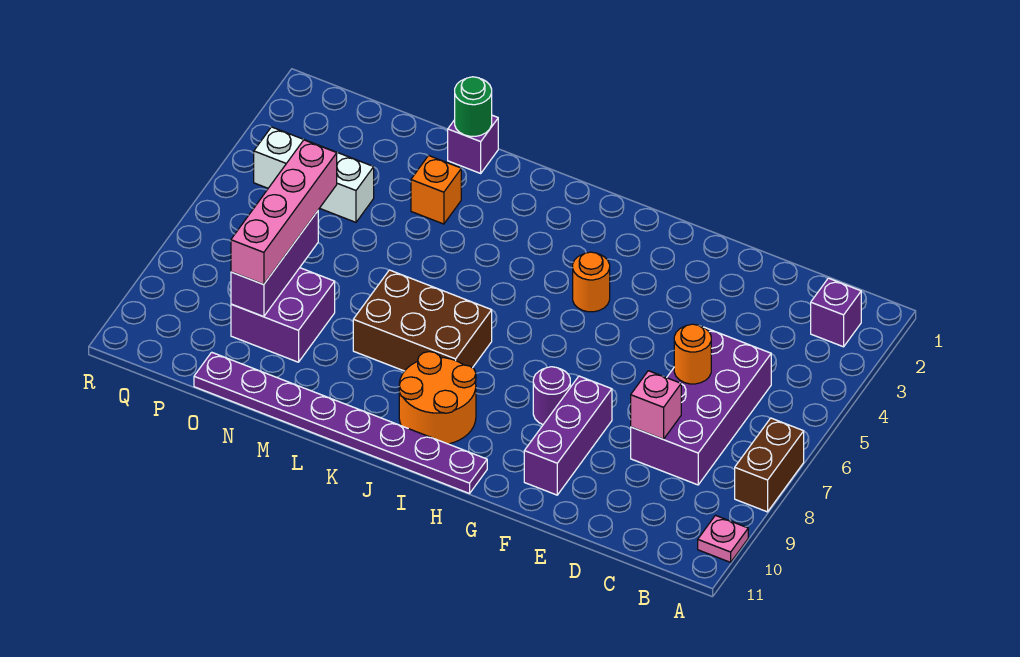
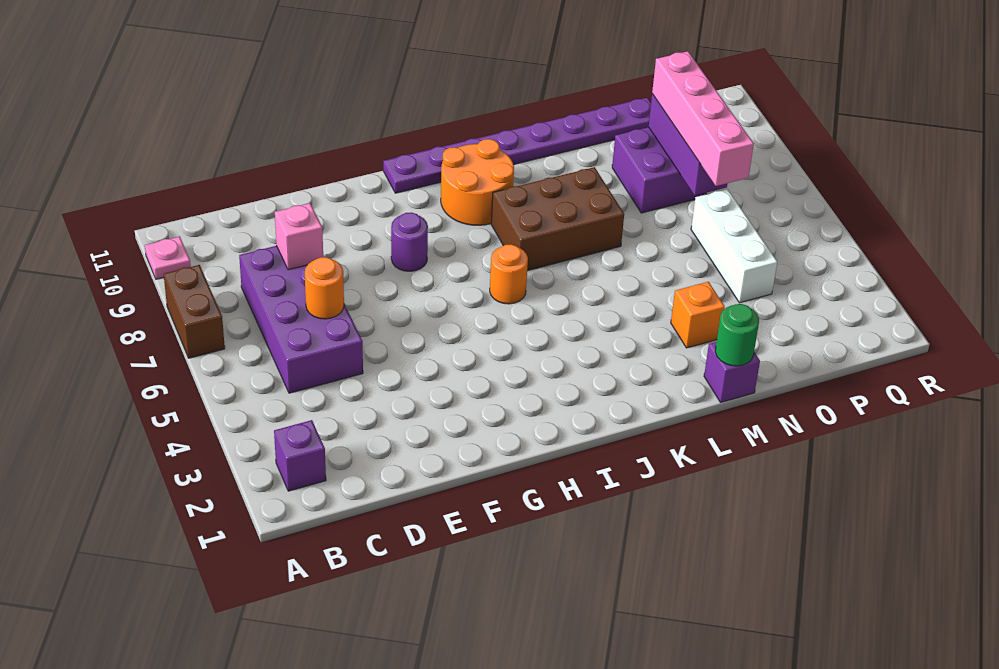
purple brick F8:F10 level 1 -> none
orange round brick H4 level 1 -> orange round brick I6 level 1
white brick O4:Q4 level 1 -> white brick O4:O6 level 1

